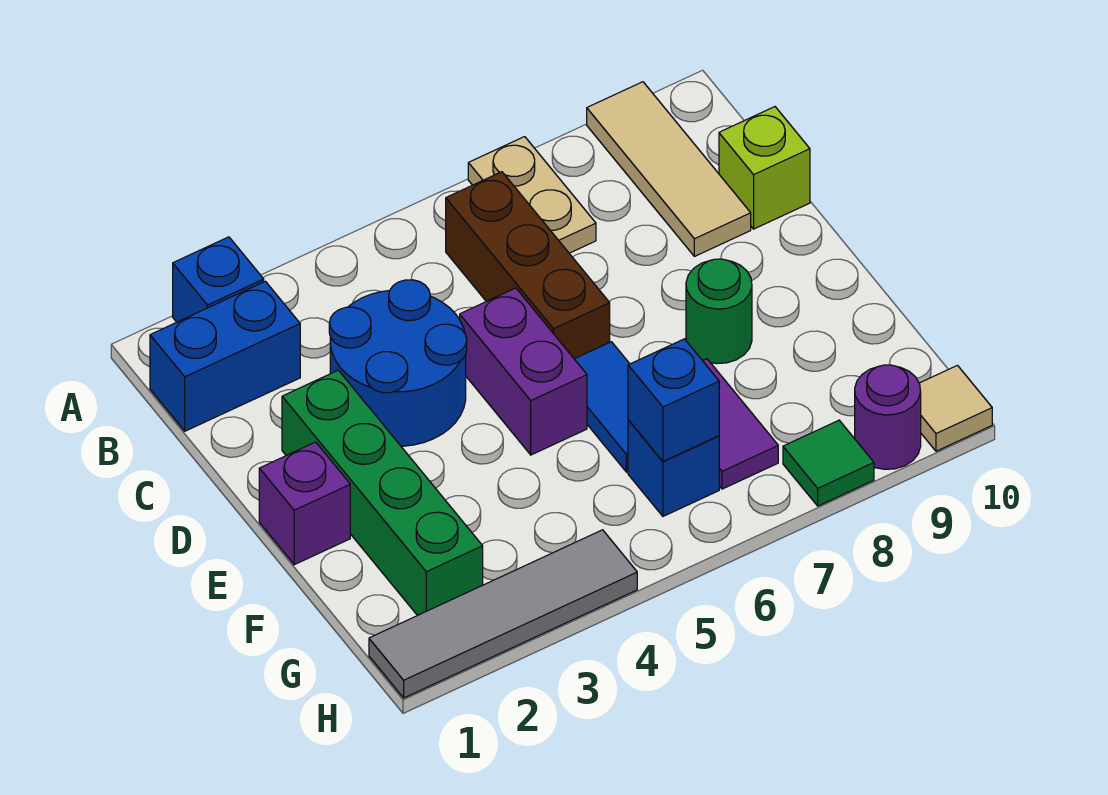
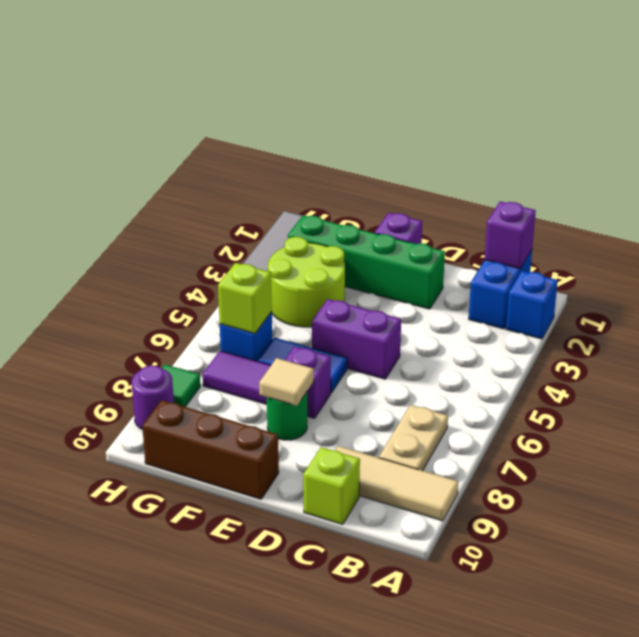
tan plate A7:B7 level 1 -> tan plate B7:B8 level 1
none -> purple brick B1 level 2
brown brick B6:D6 level 1 -> brown brick E10:G10 level 1
blue round brick C3:D4 level 1 -> none
none -> purple brick E7 level 1
none -> lime round brick F3:G4 level 1
blue brick G6 level 2 -> lime brick G6 level 2
tan tile H10 level 1 -> tan tile E8 level 2

